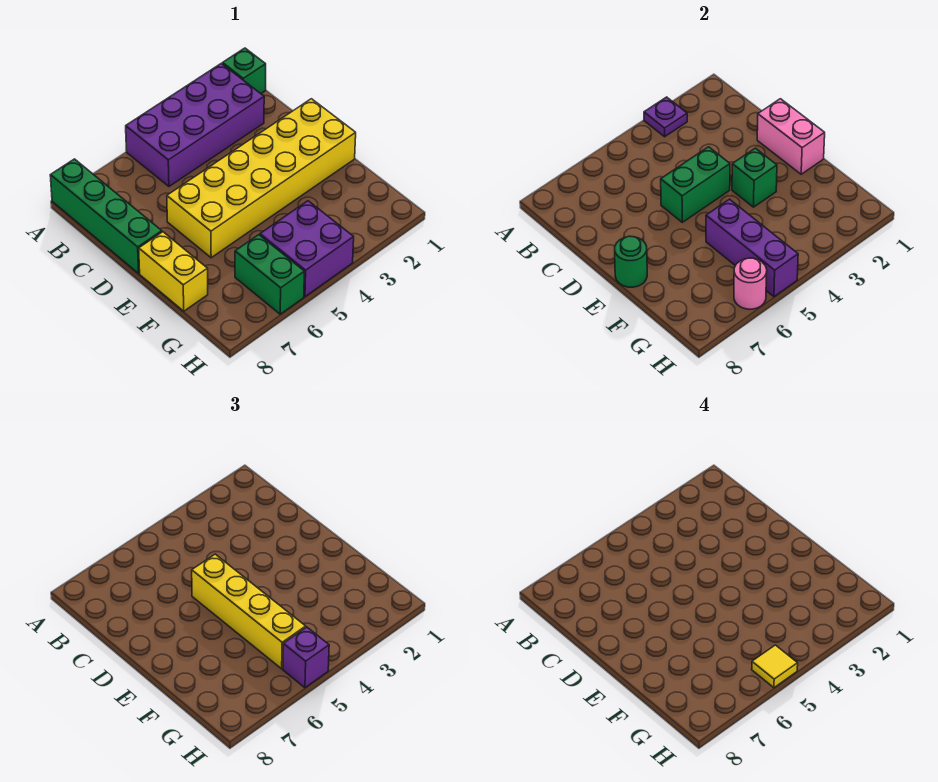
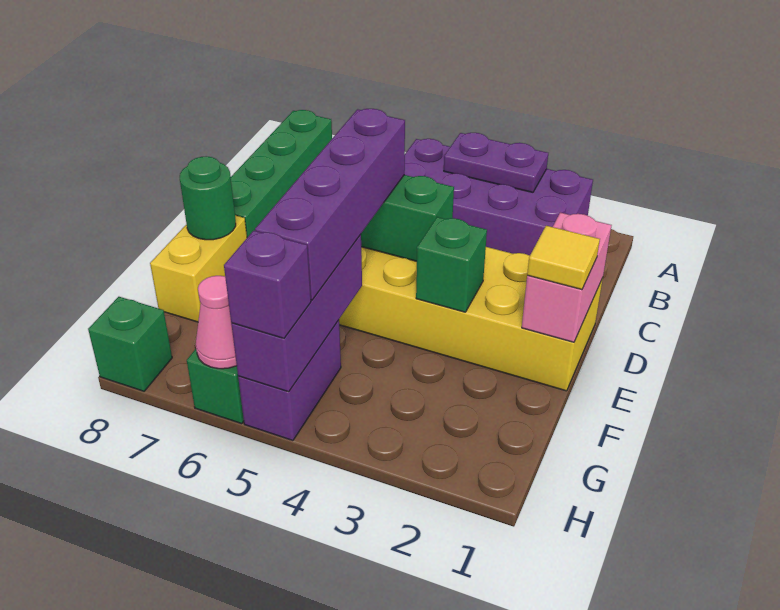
green brick A1 level 1 -> green brick H8 level 1
purple plate A3 level 2 -> purple plate A3:A4 level 2
yellow brick D5:G5 level 3 -> purple brick D5:G5 level 3
purple brick G4:H5 level 1 -> purple brick G5:H5 level 1
yellow tile H5 level 4 -> yellow tile E1 level 3
pink round brick H6 level 2 -> pink cone H6 level 2

